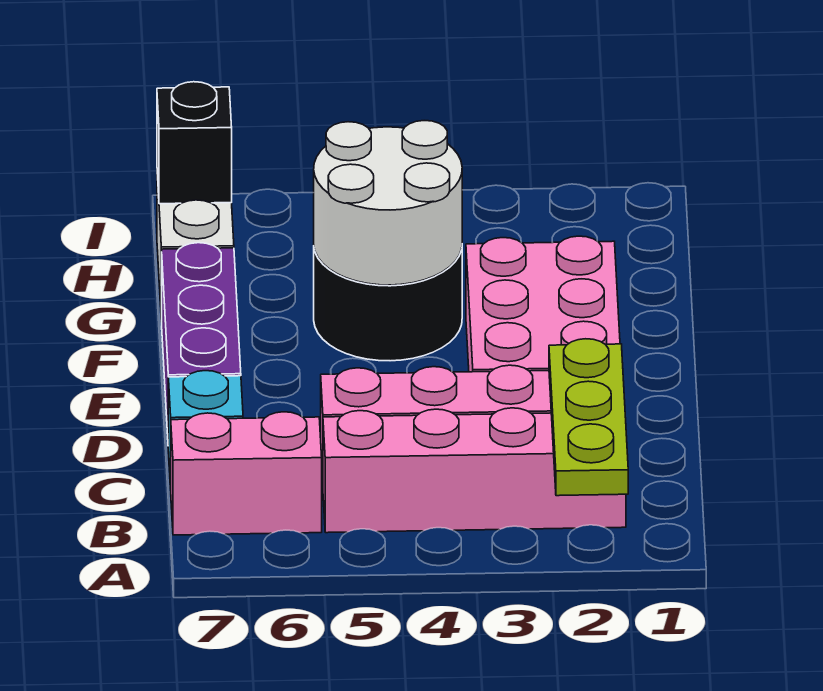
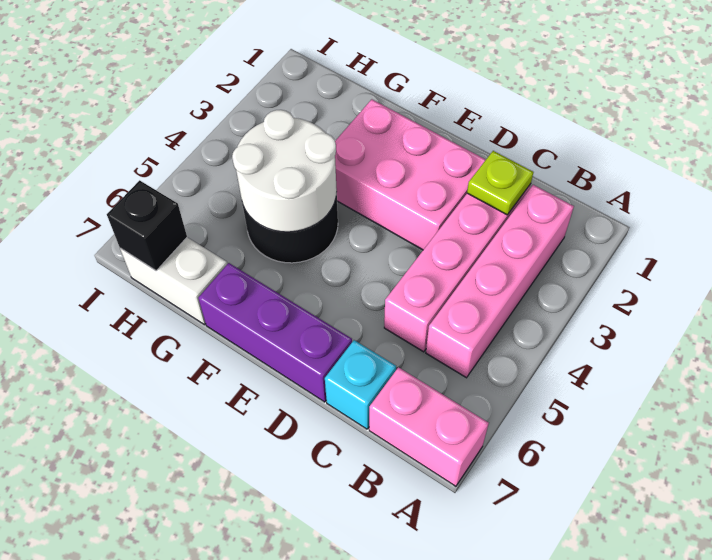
lime plate A2:C2 level 2 -> lime plate C2 level 2
pink brick B6:B7 level 1 -> pink brick A7:B7 level 1

